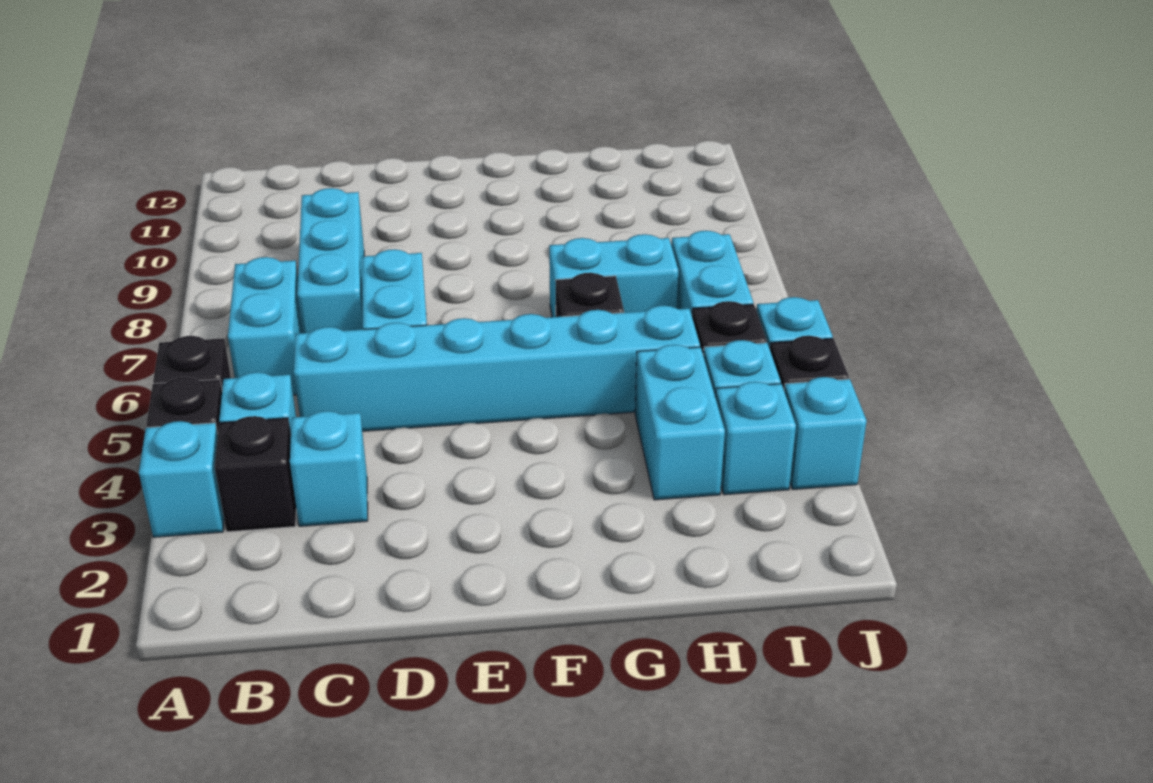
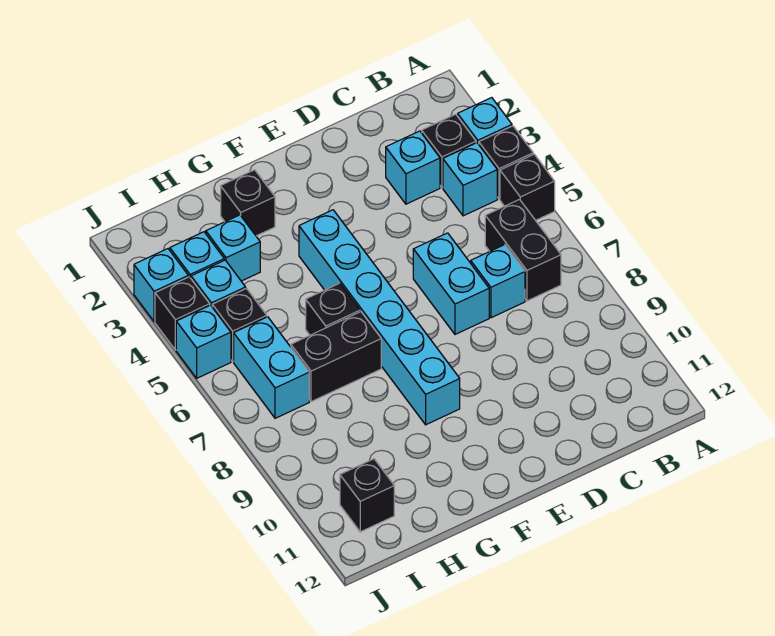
cyan brick B6:B7 level 1 -> black brick B6:B7 level 1
cyan brick C5:H5 level 1 -> cyan brick F4:F9 level 1
cyan brick C7:C9 level 1 -> cyan brick C7 level 1
none -> black brick G2 level 1
cyan brick G7:H7 level 1 -> black brick G7:H7 level 1
cyan brick H3:H4 level 1 -> cyan brick H3 level 1
none -> black brick I11 level 1

